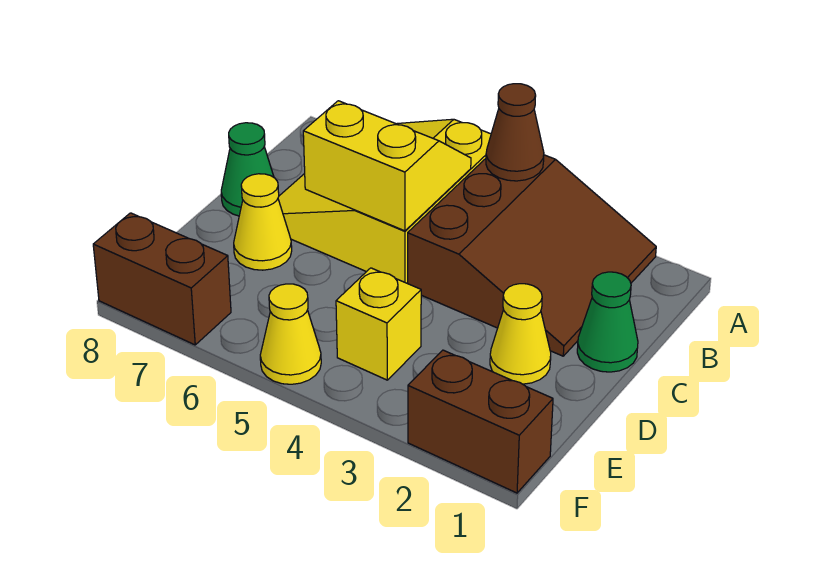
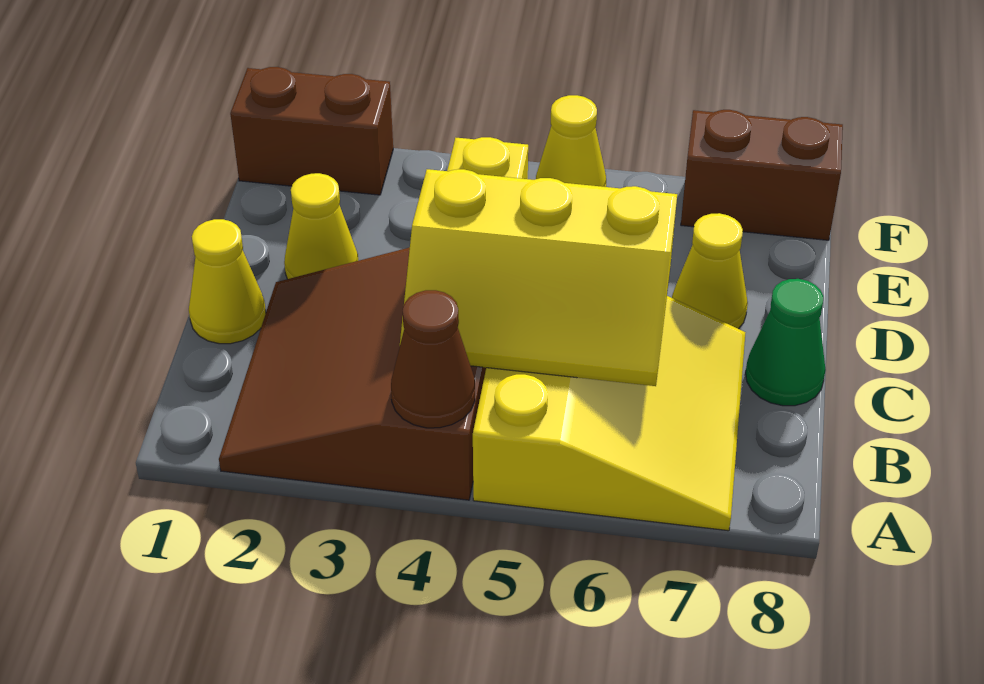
yellow slope B5:C6 level 2 top C -> yellow slope B4:C6 level 2 top C
green cone C1 level 1 -> yellow cone C1 level 1

